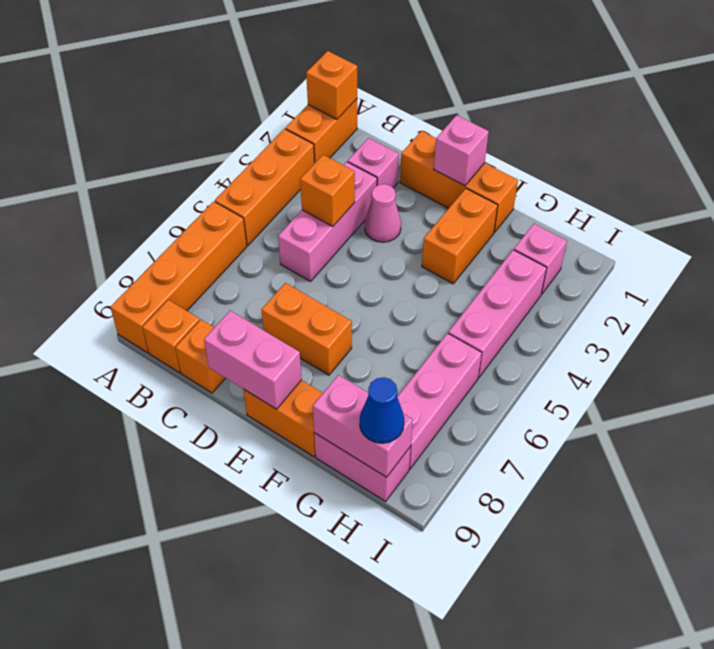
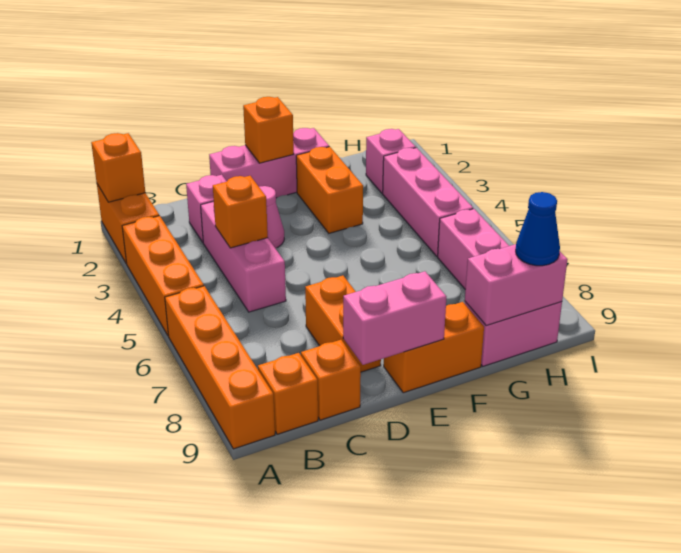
orange brick D1:F1 level 1 -> pink brick D1:F1 level 1
orange brick D7:E7 level 1 -> orange brick D7:D8 level 1
pink brick E1 level 2 -> orange brick E1 level 2

